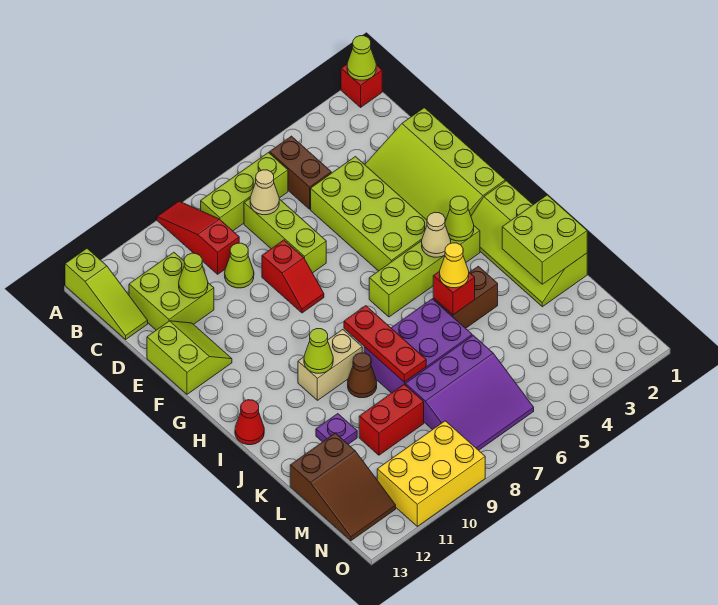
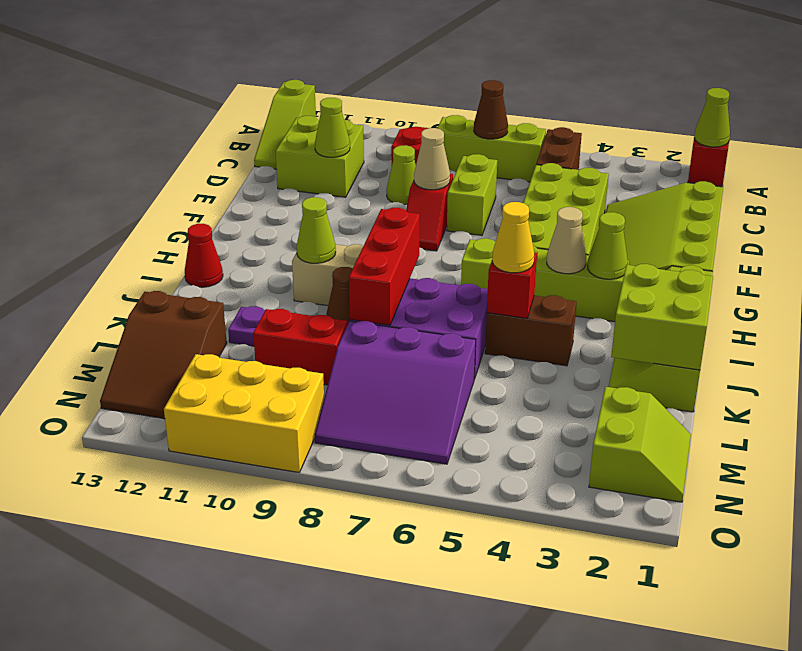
none -> brown cone B7 level 2
lime brick C7:E7 level 1 -> lime brick D7:E7 level 1
tan cone C7 level 2 -> tan cone E8 level 2
lime slope E12:F13 level 1 top 13 -> lime slope M1:N2 level 1 top 2
red plate I8:K8 level 2 -> red brick I8:K8 level 2

